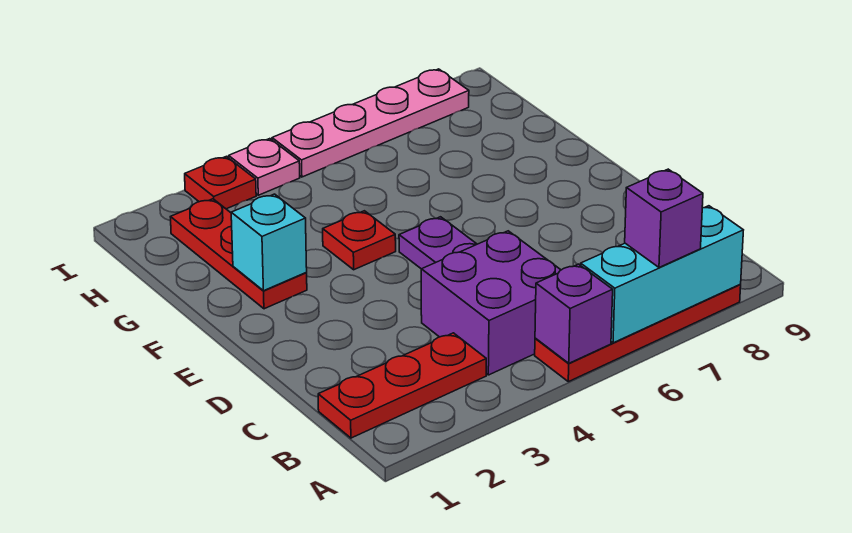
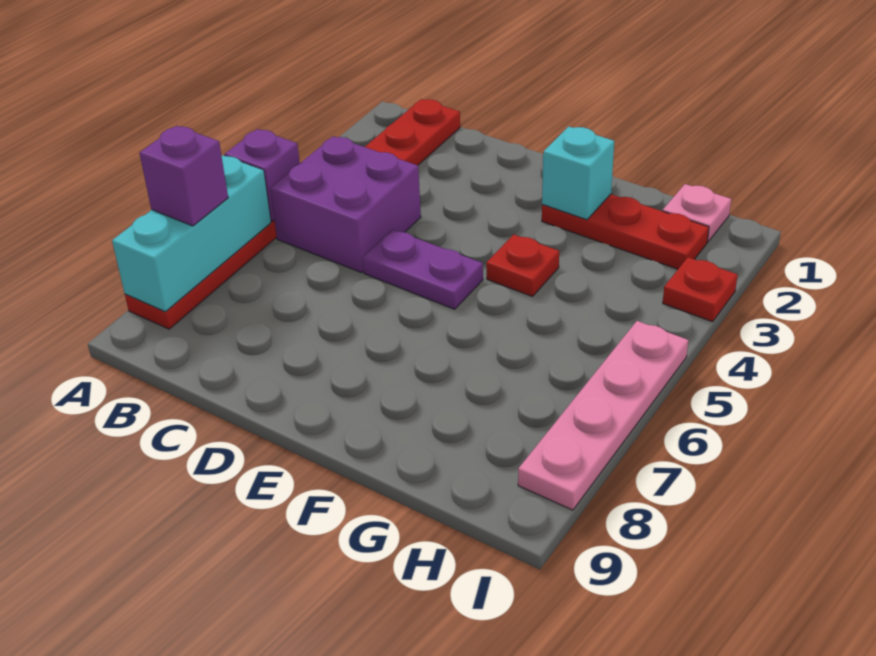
pink plate I4 level 1 -> pink plate H1 level 1

